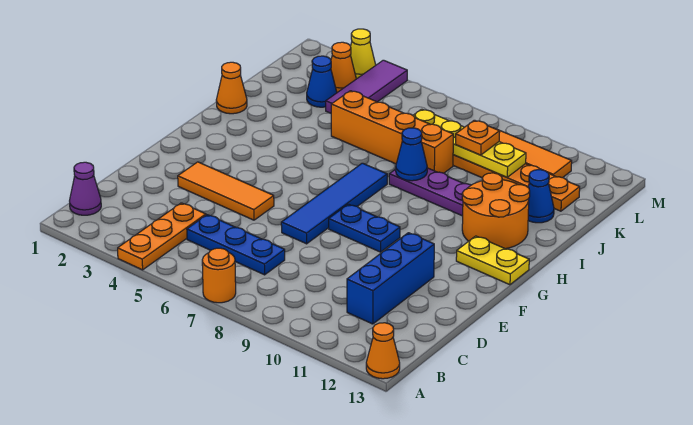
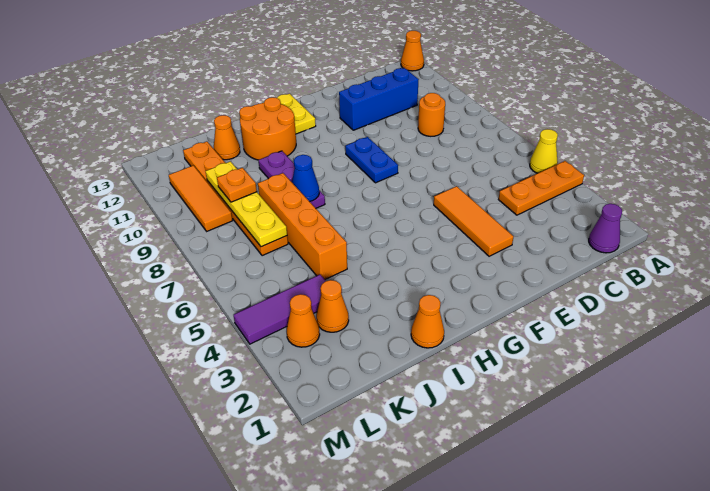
orange round brick A7 level 1 -> orange round brick C9 level 1
blue plate C5:C7 level 1 -> none
blue tile E7:H7 level 1 -> none
blue cone J12 level 1 -> orange cone J12 level 1
blue cone K3 level 1 -> orange cone K3 level 1
yellow cone M3 level 1 -> yellow cone A5 level 1

